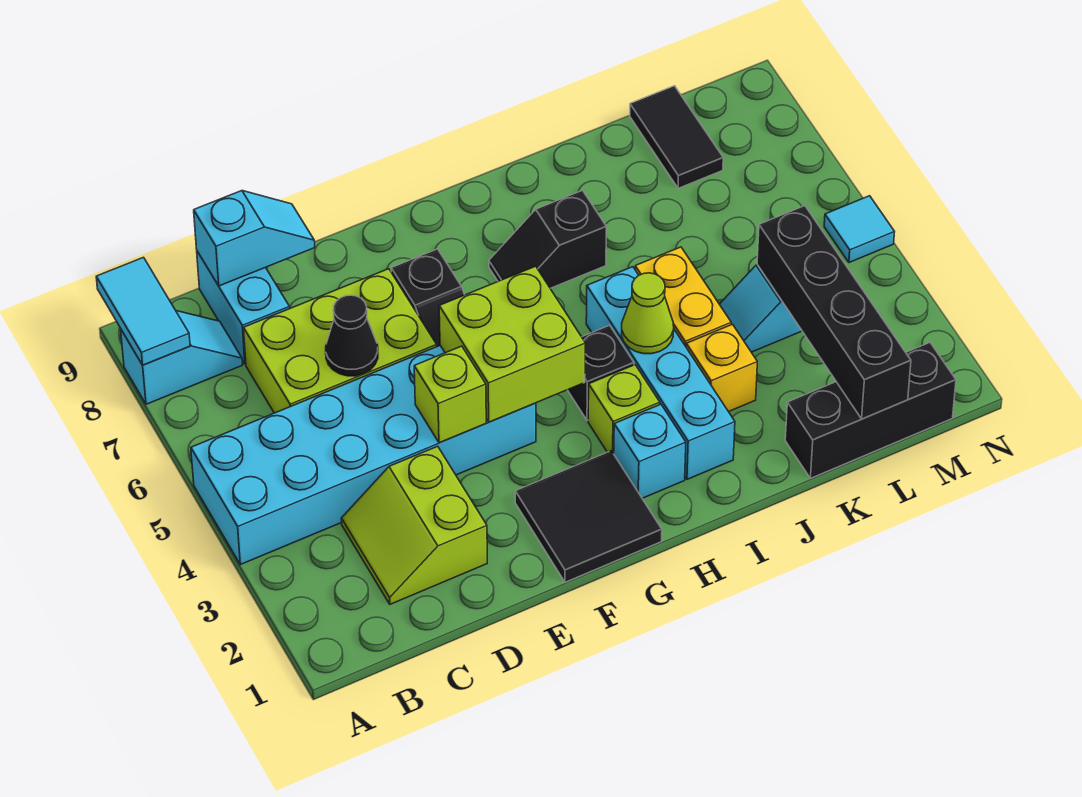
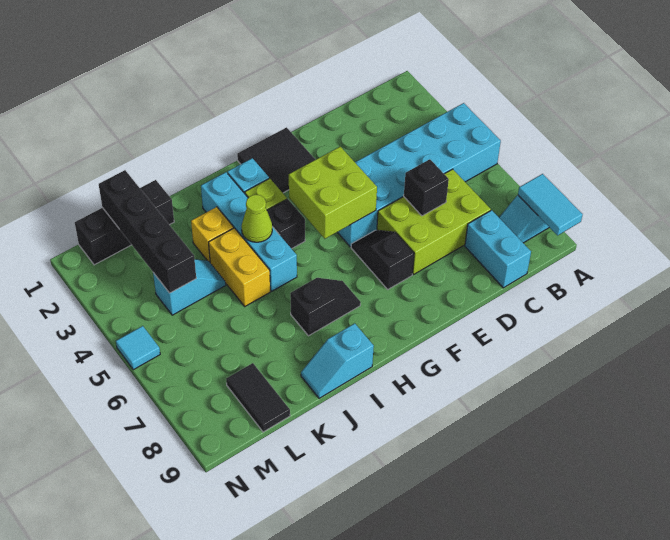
lime slope C2:D3 level 1 top D -> none
cyan slope C9:D9 level 2 top C -> cyan slope I9:J9 level 1 top I
black cone D6 level 2 -> black brick D6 level 2
lime brick E4 level 2 -> none

